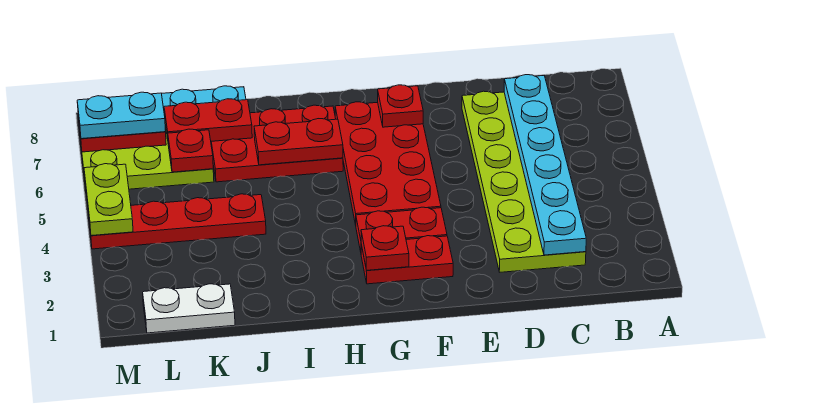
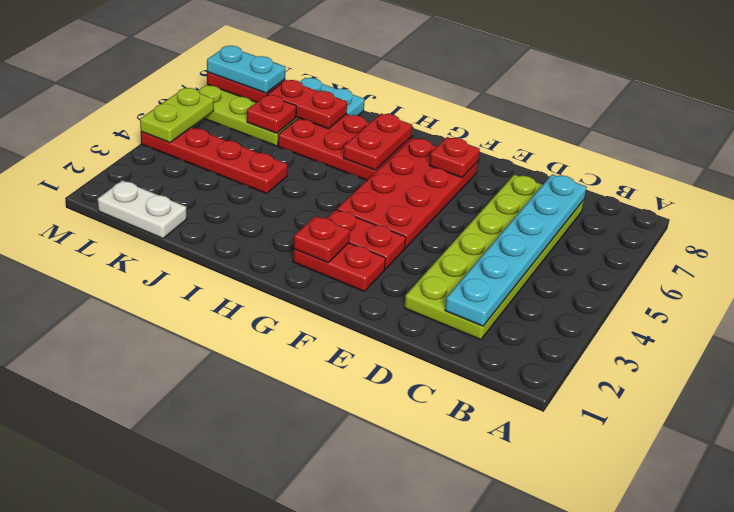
red plate H6:I6 level 2 -> red plate H6:H7 level 2

